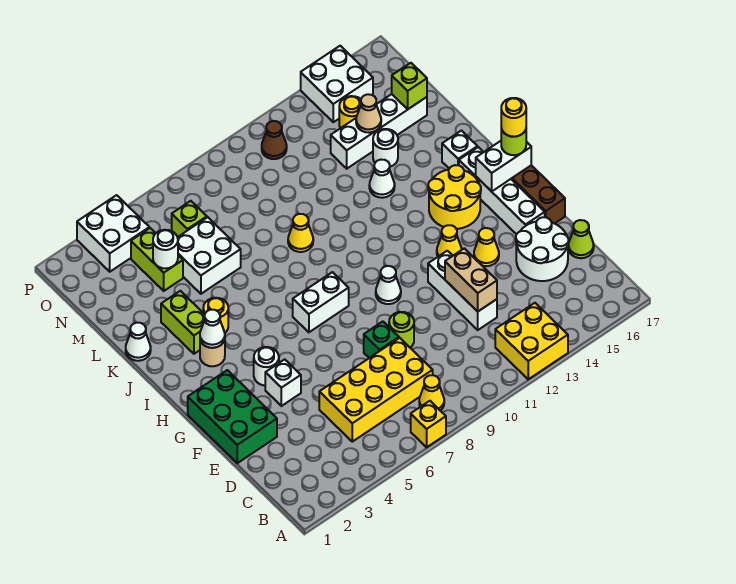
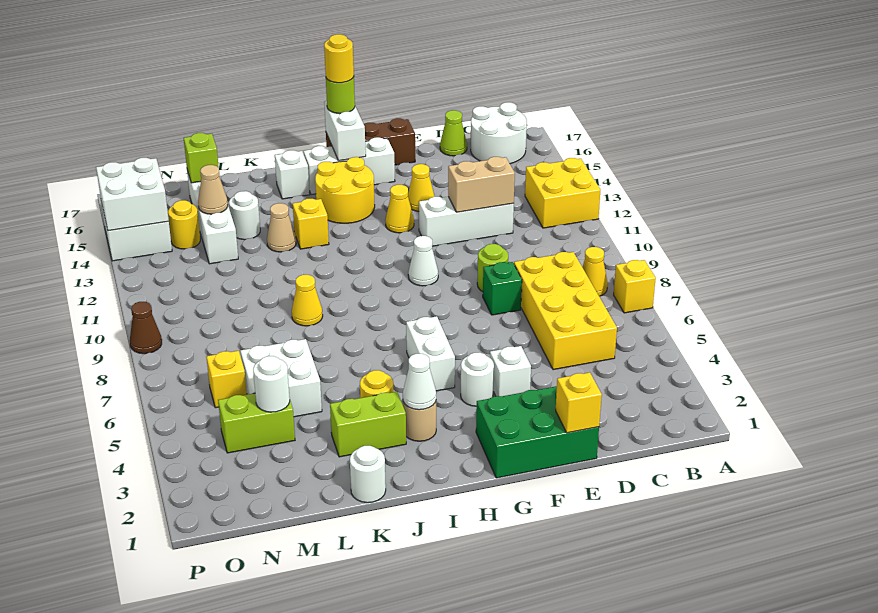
white round brick D15:E16 level 1 -> white round brick B16:C17 level 1
none -> yellow brick E1 level 2
white brick F16:I16 level 1 -> white brick G16:I16 level 1
white brick H7:H8 level 1 -> white brick H5:H6 level 1
none -> yellow brick J13 level 1
white cone K1 level 1 -> white round brick K1 level 1
white cone K13 level 1 -> tan cone K13 level 1
lime brick N6 level 1 -> yellow brick N6 level 1
white brick O3:P4 level 1 -> white brick O14:P15 level 2
brown cone O11 level 1 -> brown cone P9 level 1

